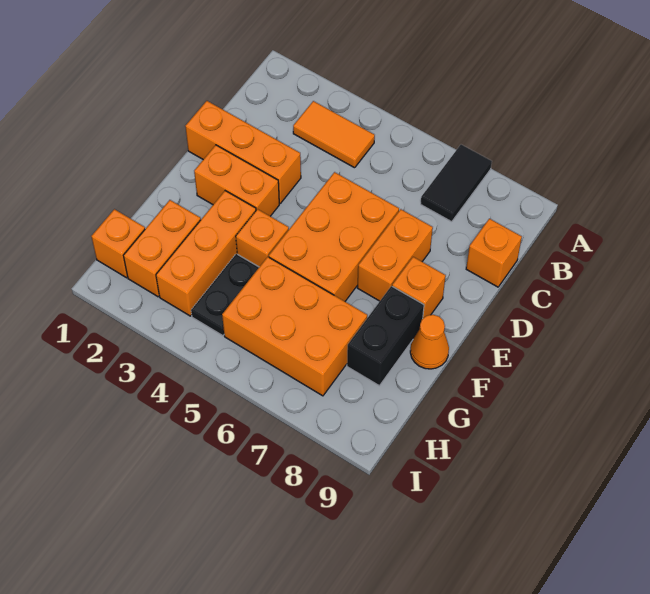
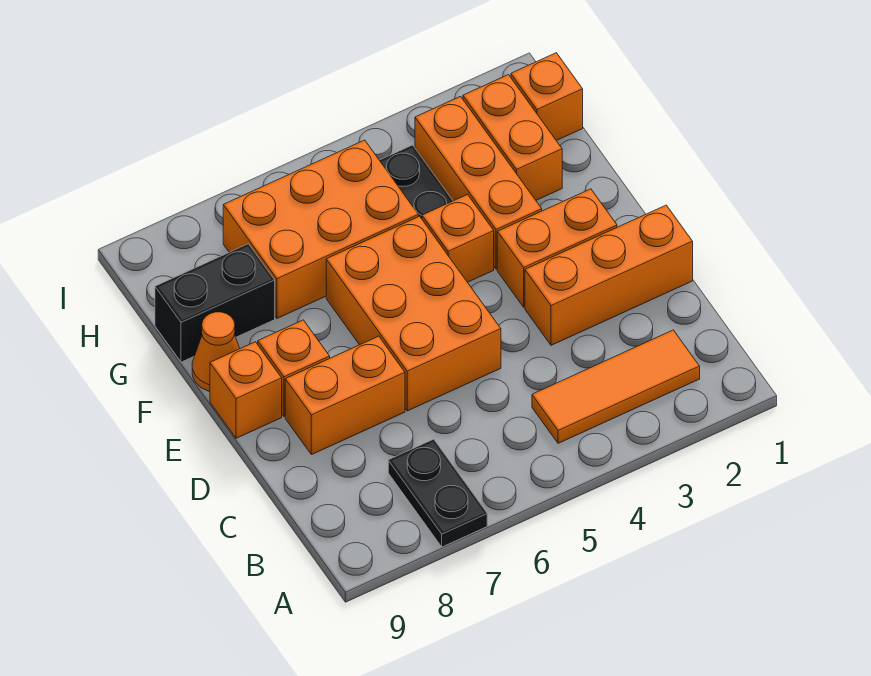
black tile A7:B7 level 1 -> black plate A7:B7 level 1
orange tile B3:B4 level 1 -> orange tile B2:B4 level 1
orange brick C9 level 1 -> orange brick E9 level 1
orange brick D7:E7 level 1 -> orange brick D7:D8 level 1
black brick F8:G8 level 1 -> black brick G8:G9 level 1

